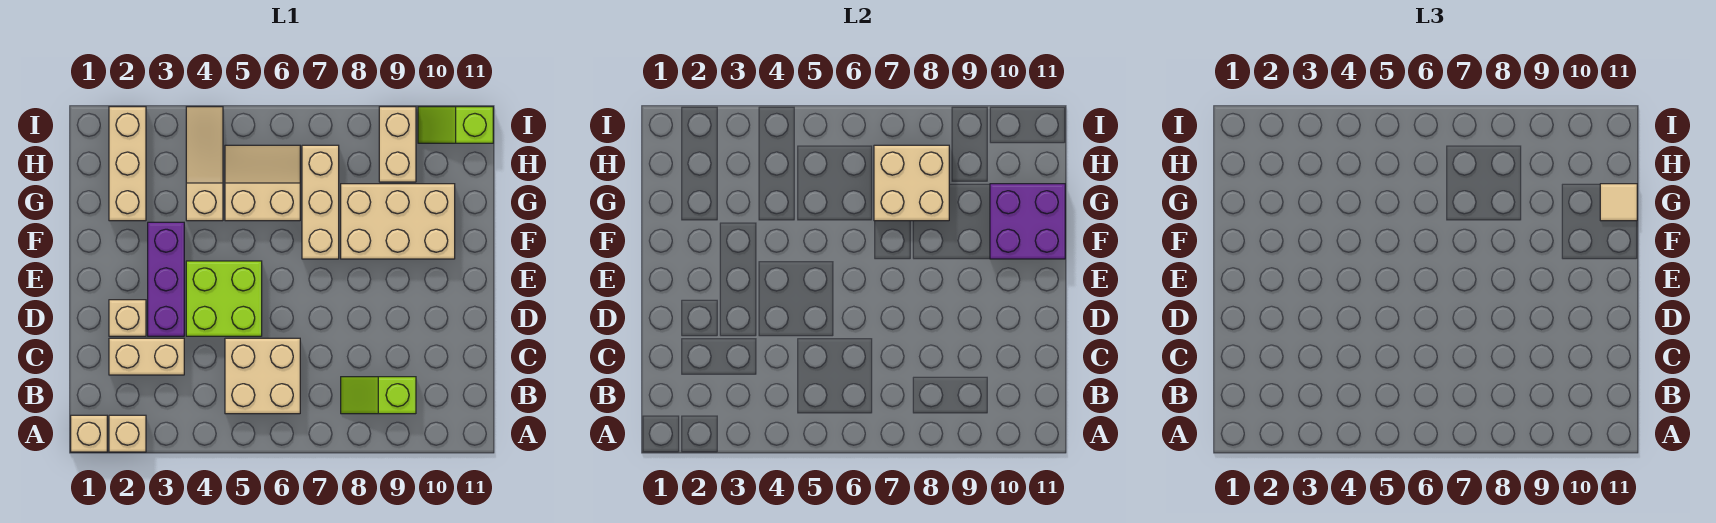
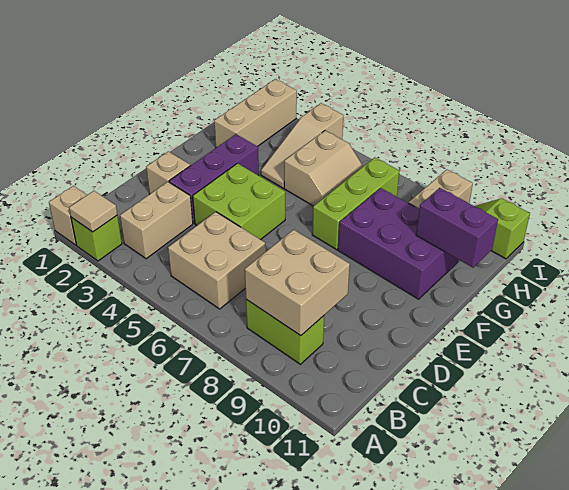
tan brick A2 level 1 -> lime brick A2 level 1
lime slope B8:B9 level 1 top 9 -> lime brick B8:B9 level 1
tan brick C2:C3 level 1 -> tan brick B3:C3 level 1
tan brick F7:H7 level 1 -> lime brick F7:H7 level 1
tan brick F8:G10 level 1 -> purple brick F8:G10 level 1
purple brick F10:G11 level 2 -> purple brick G10:G11 level 2
tan slope G4:I4 level 1 top G -> tan slope G4:I4 level 1 top I
tan slope G5:H6 level 1 top G -> tan slope G5:H6 level 1 top 5
tan brick G7:H8 level 2 -> tan brick B8:C9 level 2
tan tile G11 level 3 -> tan tile A2 level 2

